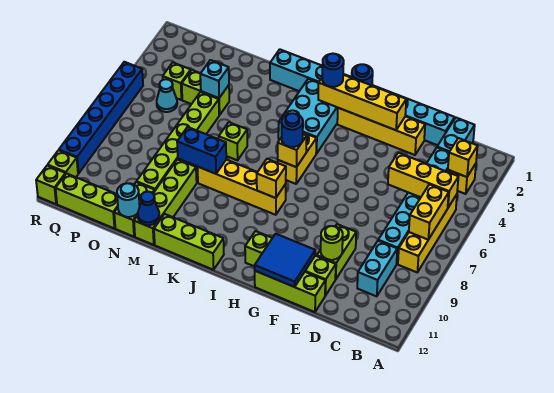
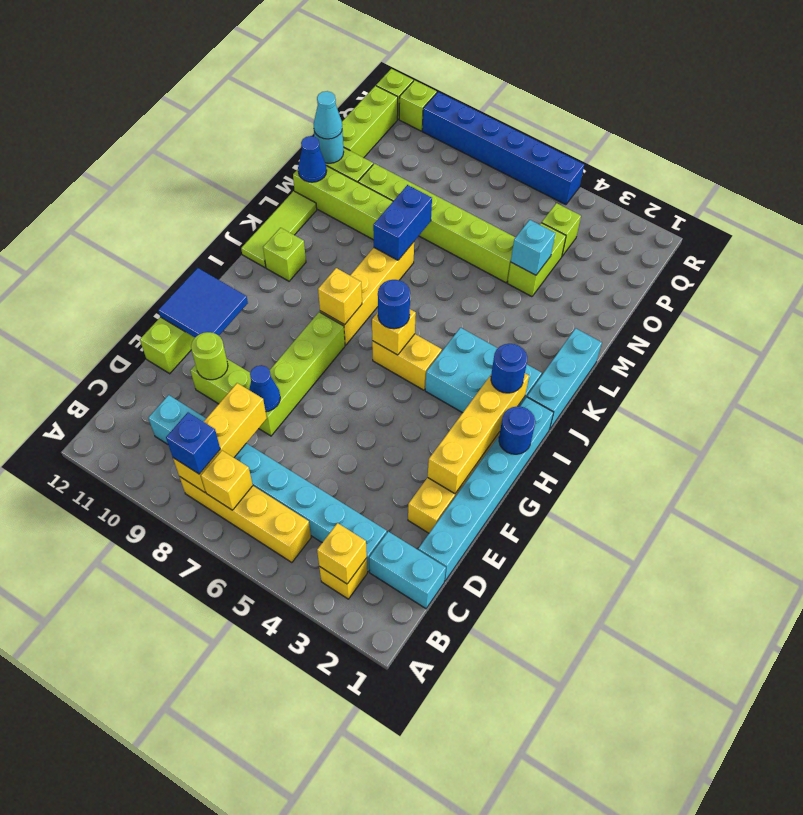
yellow brick B5:D5 level 2 -> yellow brick B8:D8 level 2
yellow brick B6:B7 level 2 -> yellow brick B7 level 2
none -> blue brick B8 level 3
none -> blue cone E8 level 2
lime brick E11:H11 level 1 -> lime brick E8:H8 level 1
lime brick J12:L12 level 1 -> lime tile J12:L12 level 1
lime brick L6 level 1 -> lime brick J11 level 1
cyan cone P5 level 1 -> cyan cone N12 level 3

